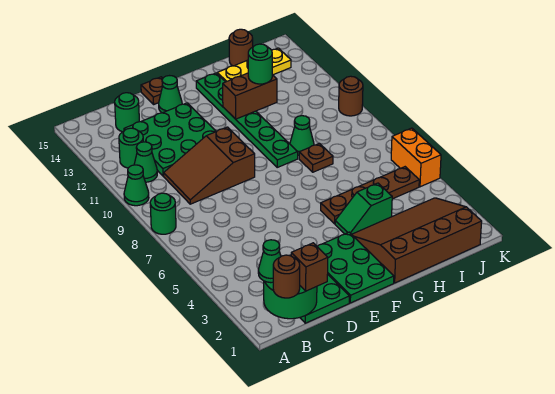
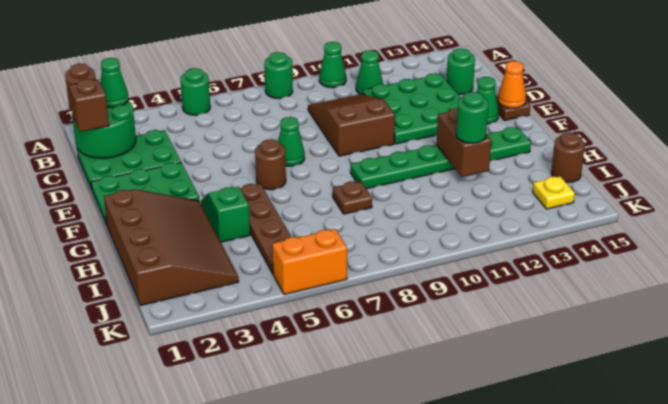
green round brick B12 level 1 -> green round brick A5 level 1
none -> orange cone E15 level 2
green cone H9 level 1 -> green cone E7 level 1
yellow plate H14:J14 level 1 -> yellow plate J14 level 1
brown round brick K10 level 1 -> brown round brick F6 level 1

